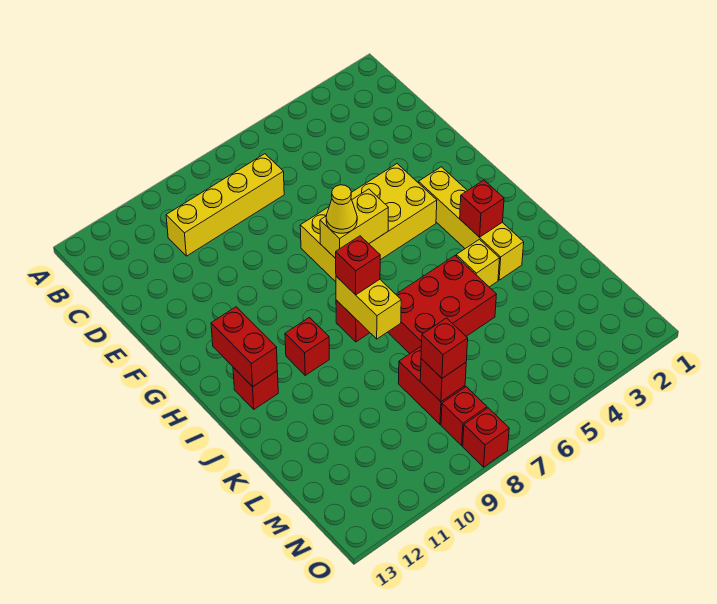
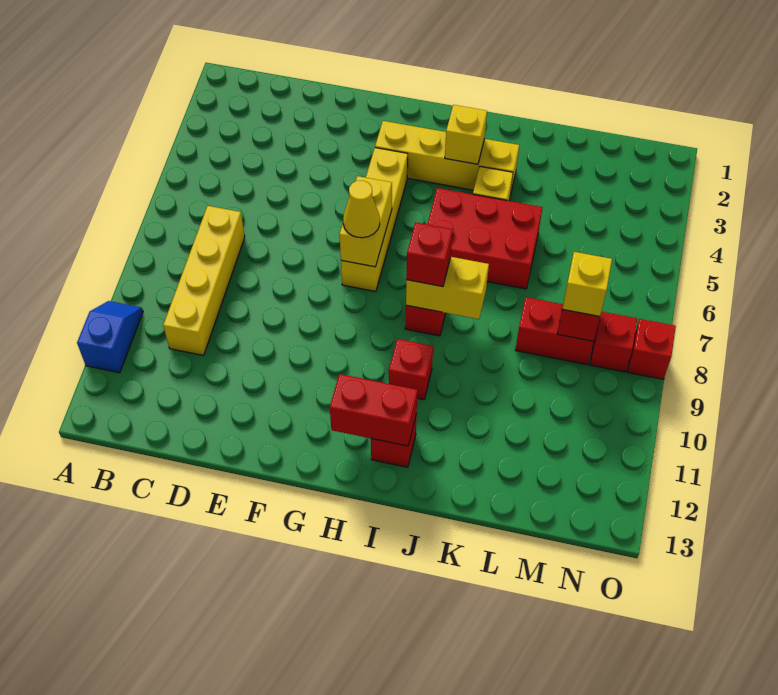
none -> blue slope A10:A11 level 1 top 11
yellow brick F4:G7 level 1 -> yellow brick G4:G7 level 1
red brick I3 level 2 -> yellow brick I3 level 2
red brick J5:K7 level 1 -> red brick I5:K6 level 1
red brick M8 level 3 -> yellow brick M8 level 3

